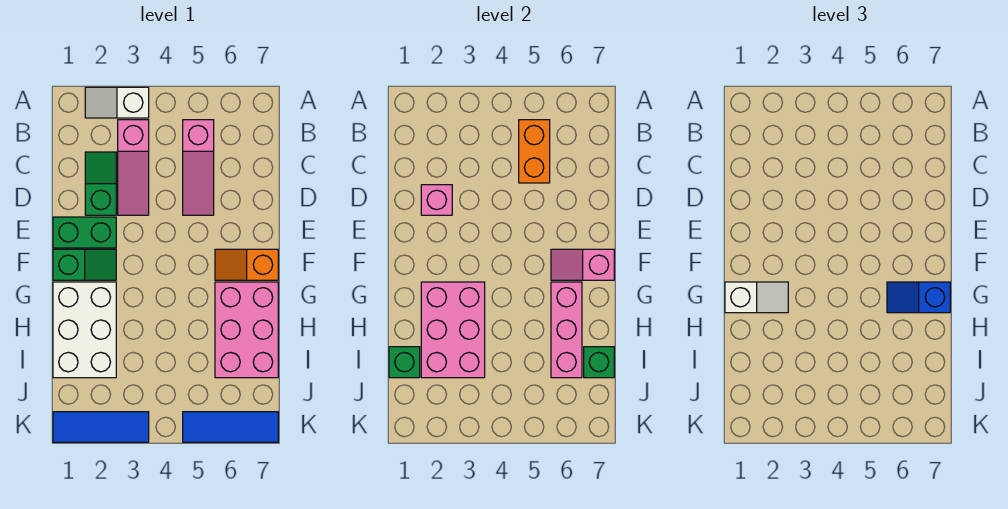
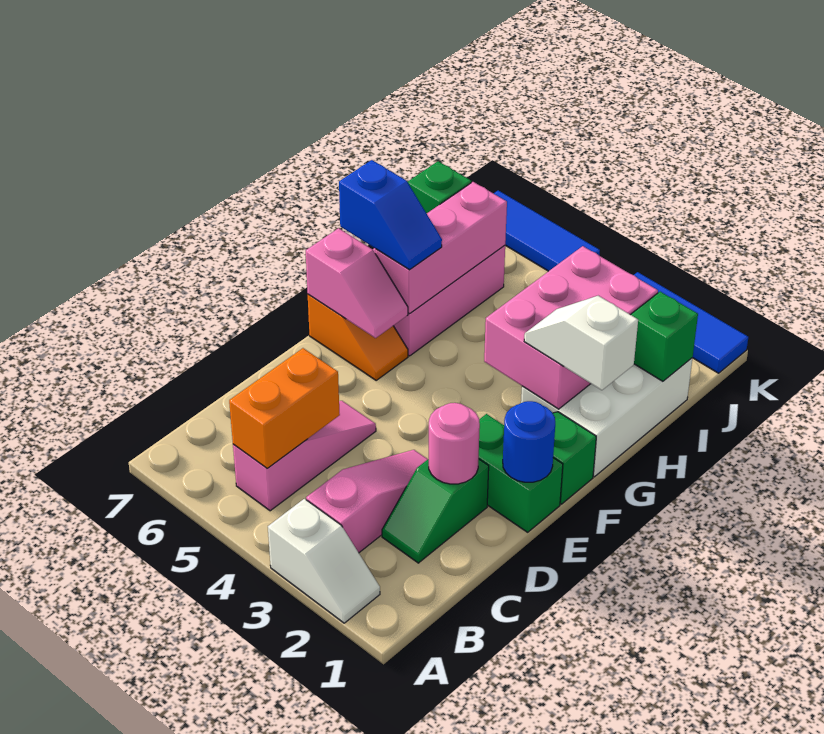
pink brick D2 level 2 -> pink round brick D2 level 2
none -> blue round brick E1 level 2

